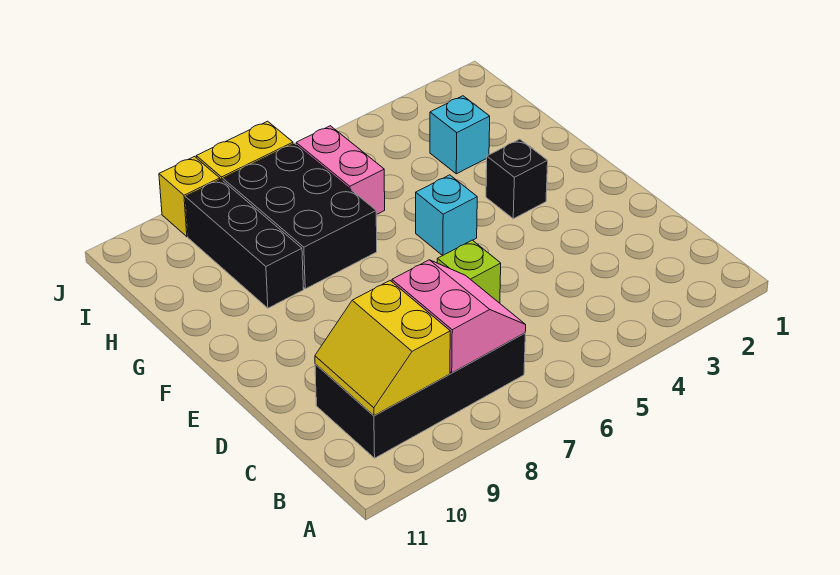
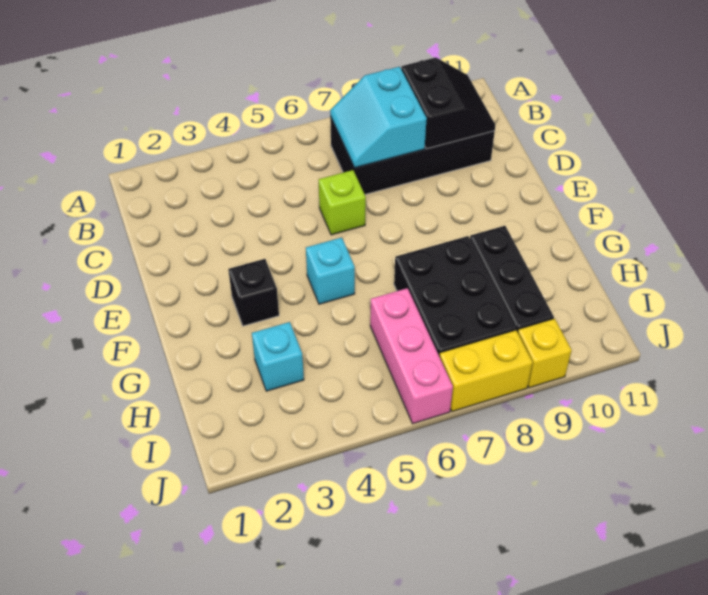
pink slope B7:C8 level 2 top 8 -> cyan slope B7:C8 level 2 top 8
yellow slope B9:C10 level 2 top 9 -> black slope B9:C10 level 2 top 9
pink brick H6:I6 level 1 -> pink brick H6:J6 level 1

